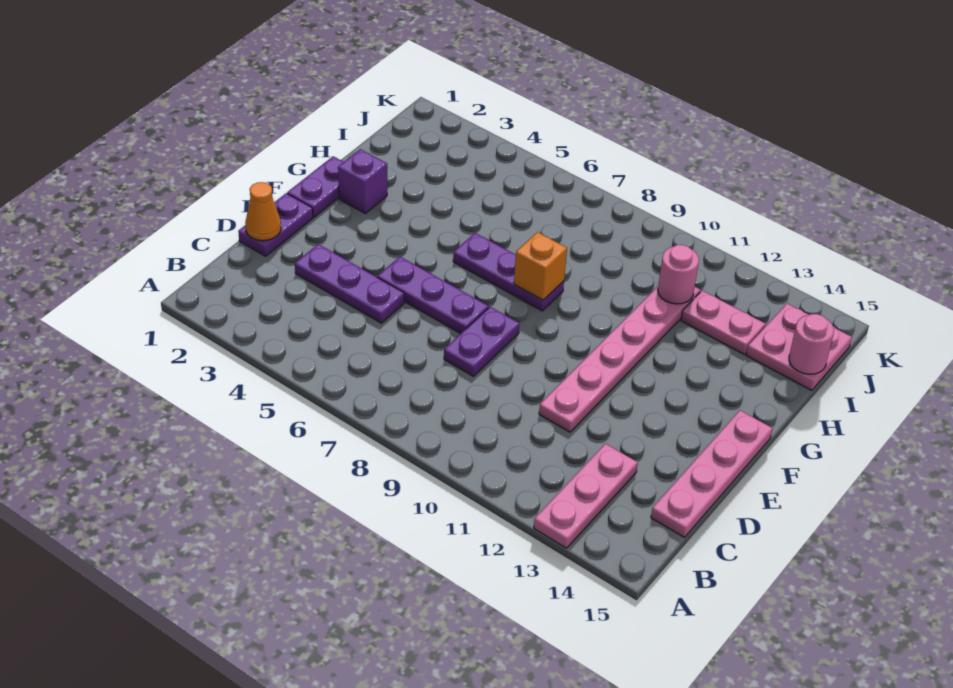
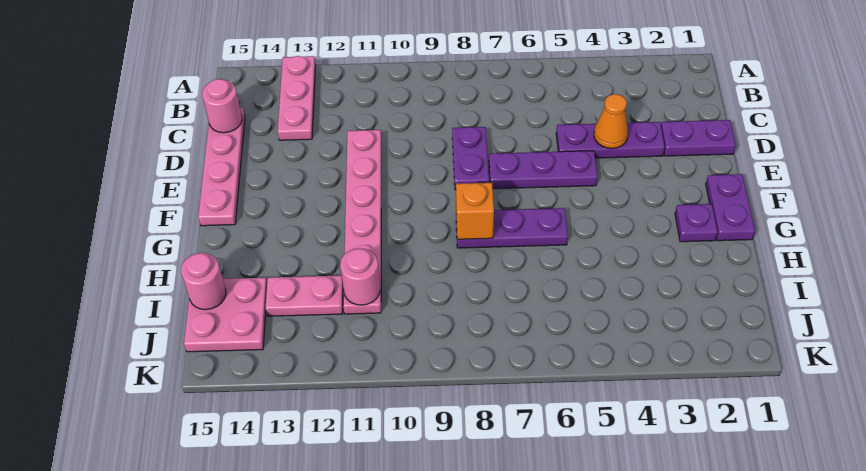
none -> pink round brick C15 level 2
purple plate D1:E1 level 1 -> purple plate D1:D2 level 1
orange cone D1 level 2 -> orange cone D4 level 2
purple brick G2 level 1 -> purple plate G2 level 1

